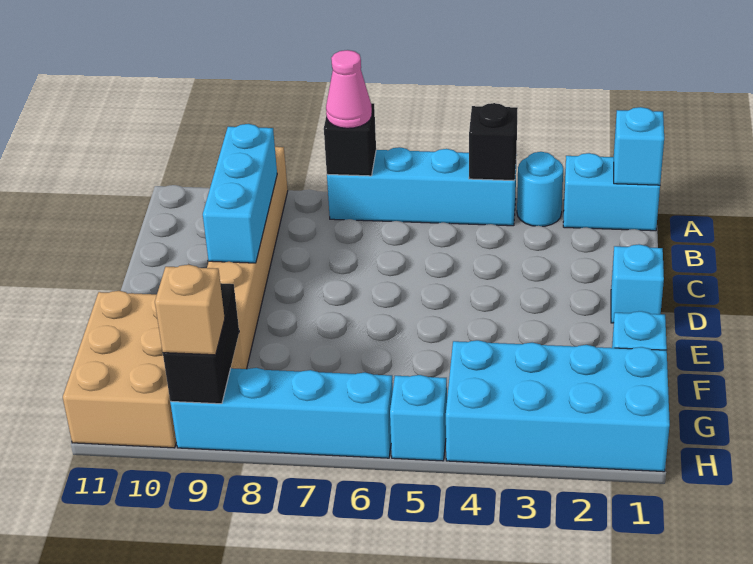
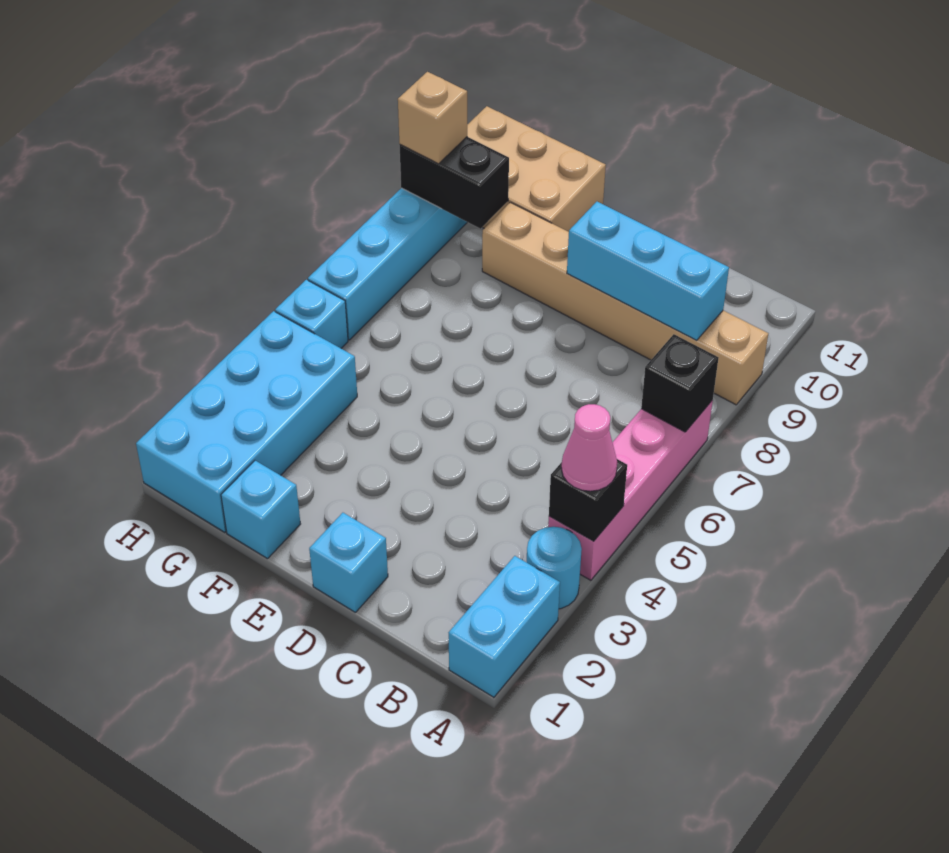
cyan brick A1 level 2 -> none
cyan brick A4:A7 level 1 -> pink brick A4:A7 level 1
pink cone A7 level 3 -> pink cone A4 level 3

